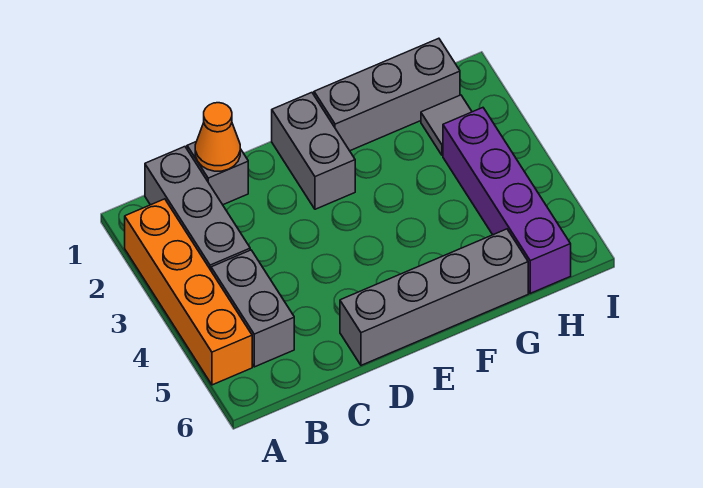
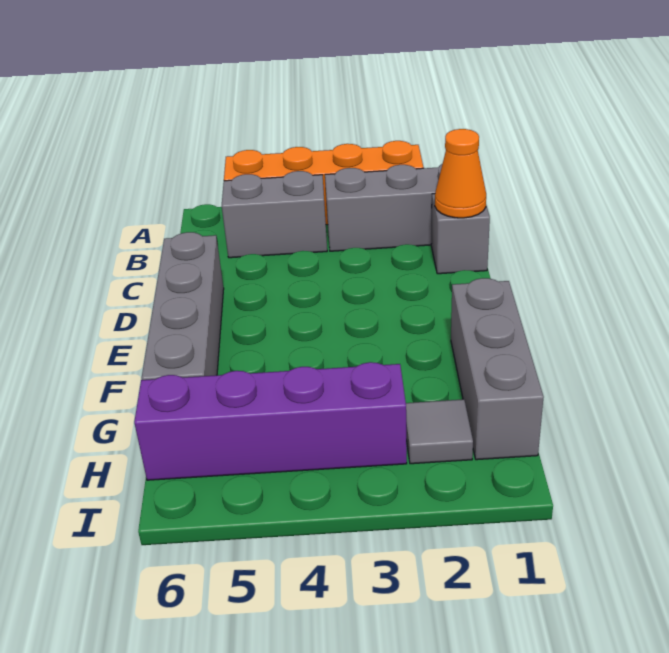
grey brick E1:E2 level 1 -> none

